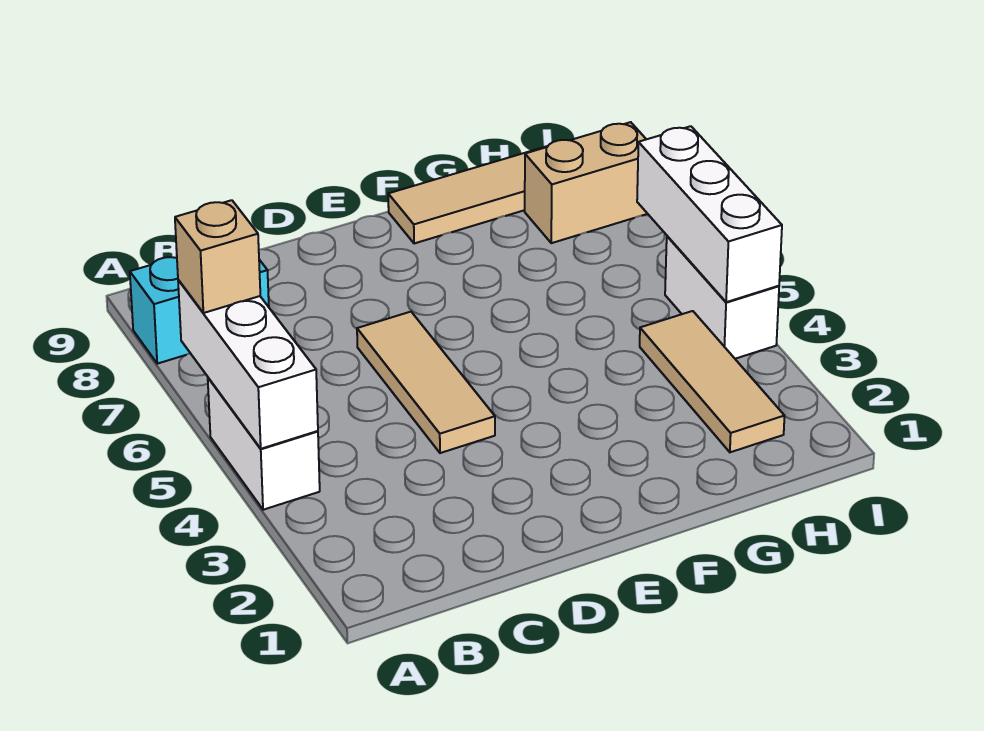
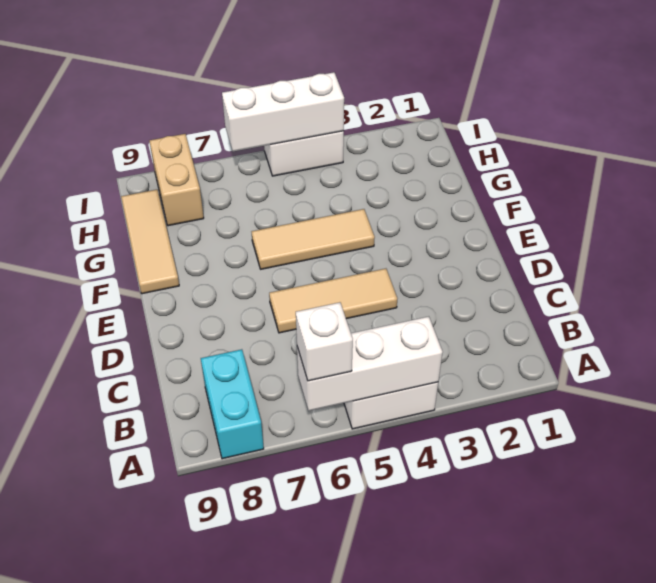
tan brick A6 level 3 -> white brick A6 level 3
tan tile H2:H4 level 1 -> tan tile F4:F6 level 1

